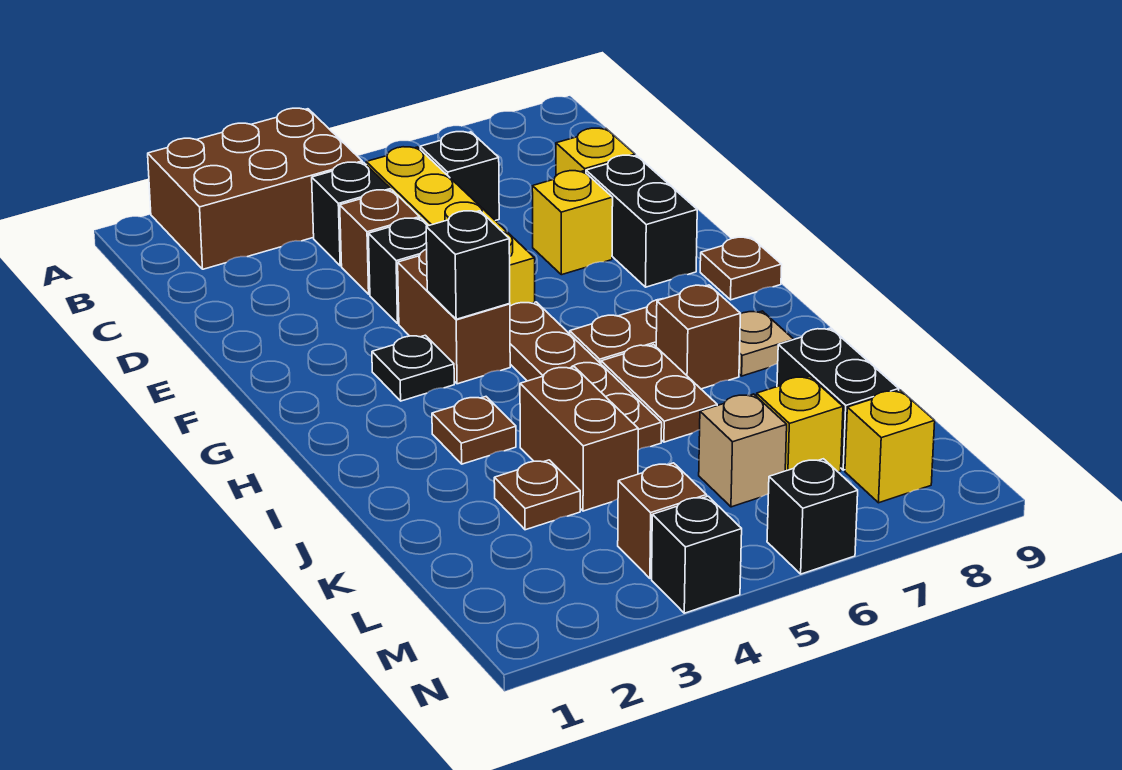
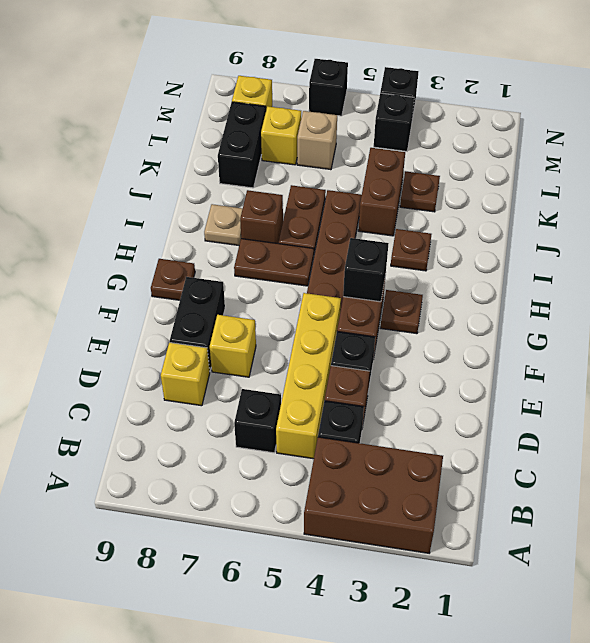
black plate G3 level 1 -> brown plate G3 level 1
brown brick M4 level 1 -> black brick M4 level 1

